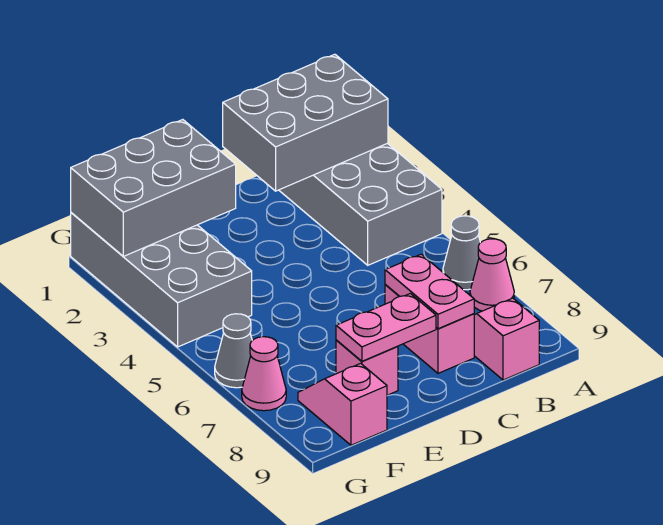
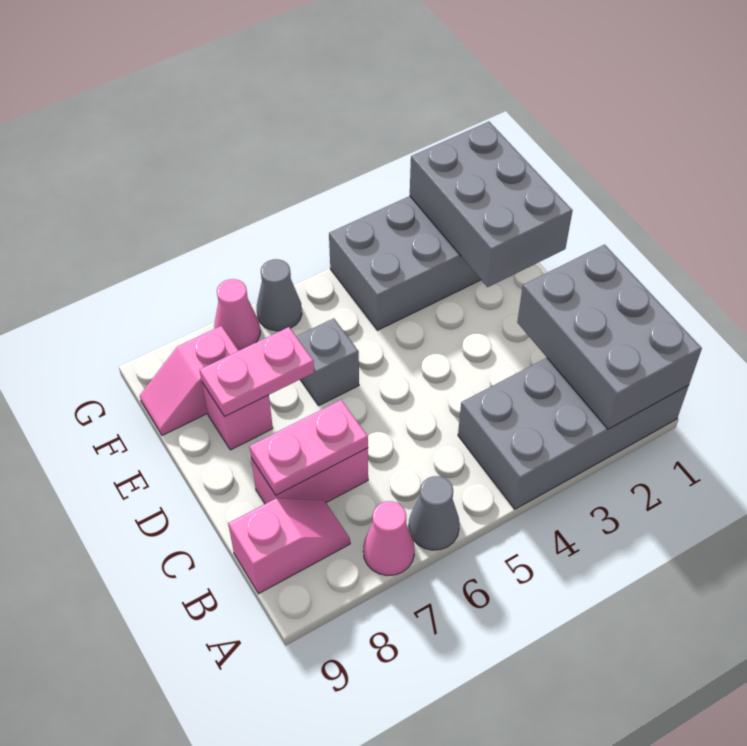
pink plate D8:E8 level 2 -> pink plate E7:E8 level 2
none -> grey brick E6 level 1
pink slope F8:F9 level 1 top 9 -> pink slope F8:F9 level 1 top 8

